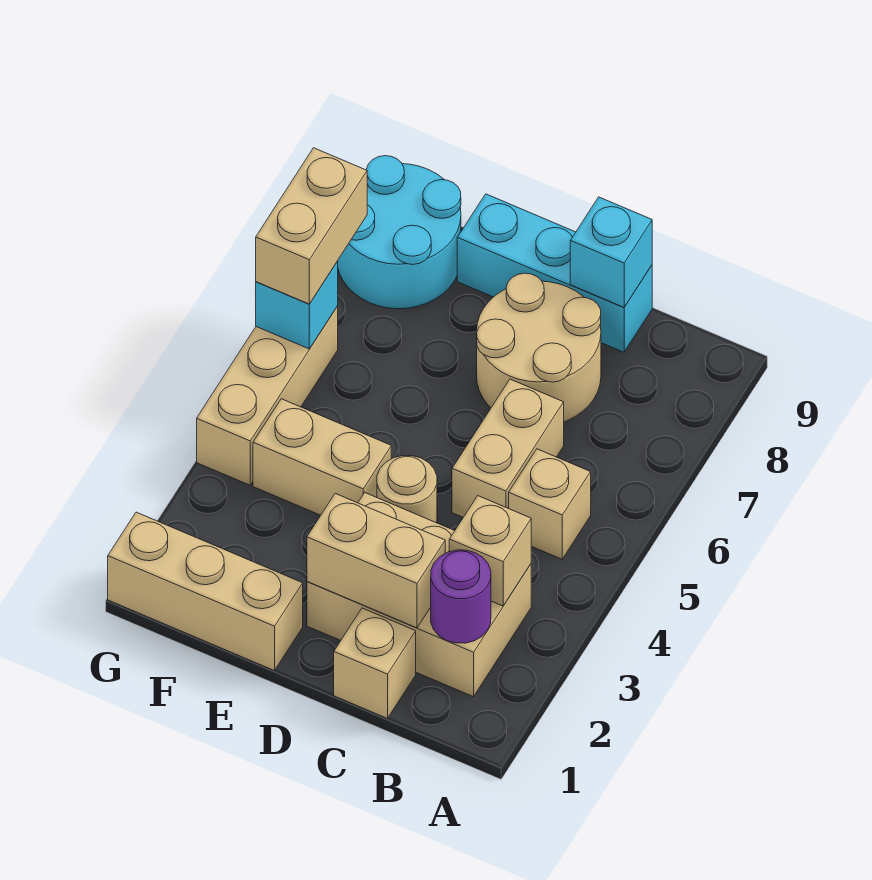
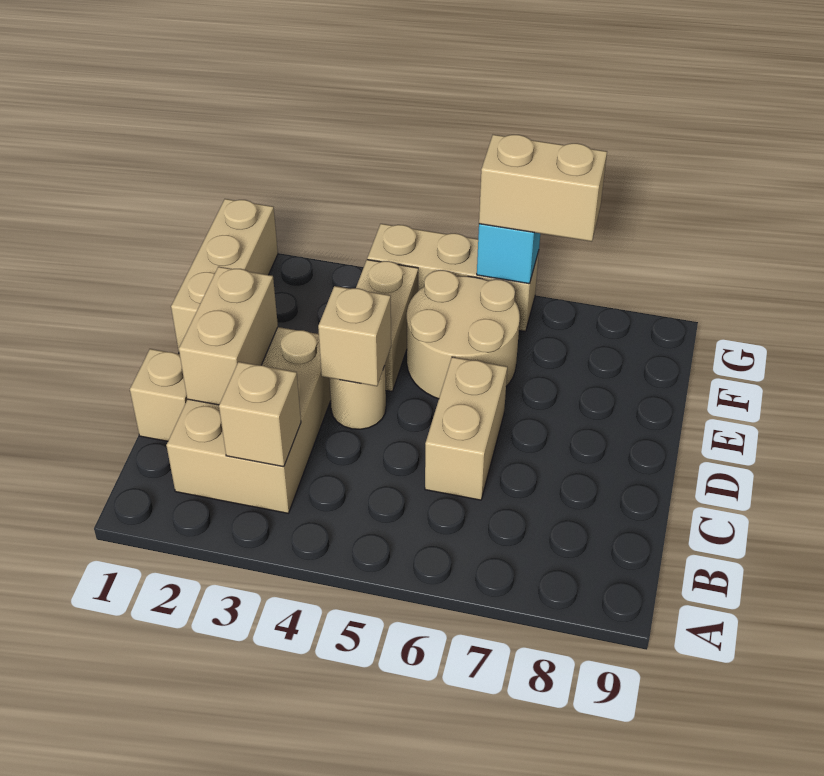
purple round brick B2 level 2 -> none
tan brick B5 level 1 -> tan brick D4 level 2
tan brick C5:C6 level 1 -> tan brick C6:D6 level 1
tan round brick C7:D8 level 1 -> tan round brick E5:F6 level 1
cyan brick C9:E9 level 1 -> none
cyan brick C9 level 2 -> none
cyan round brick F8:G9 level 1 -> none

